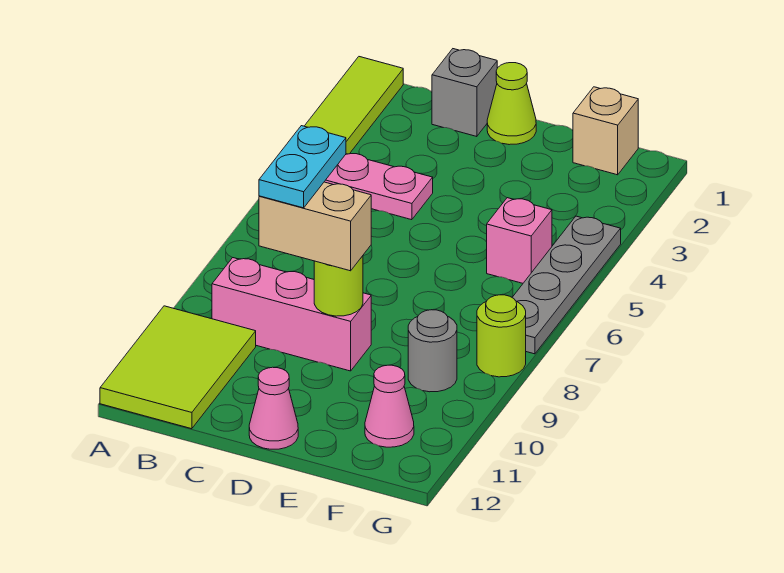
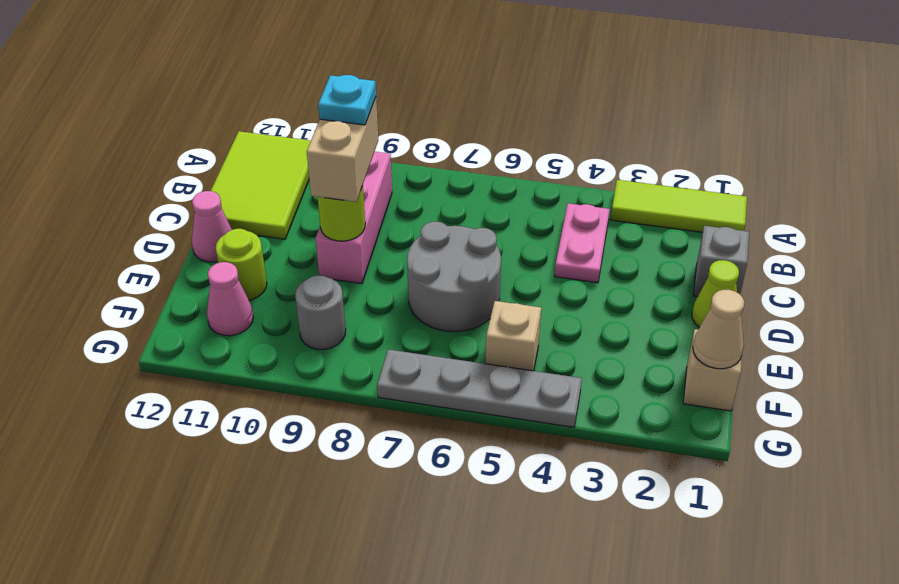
lime tile A10:B12 level 1 -> lime tile A11:C12 level 1
cyan plate C8:C9 level 4 -> cyan plate C9 level 4
none -> grey round brick D6:E7 level 1
none -> tan cone F1 level 2
pink brick F5 level 1 -> tan brick F5 level 1
lime round brick G8 level 1 -> lime round brick E11 level 1

